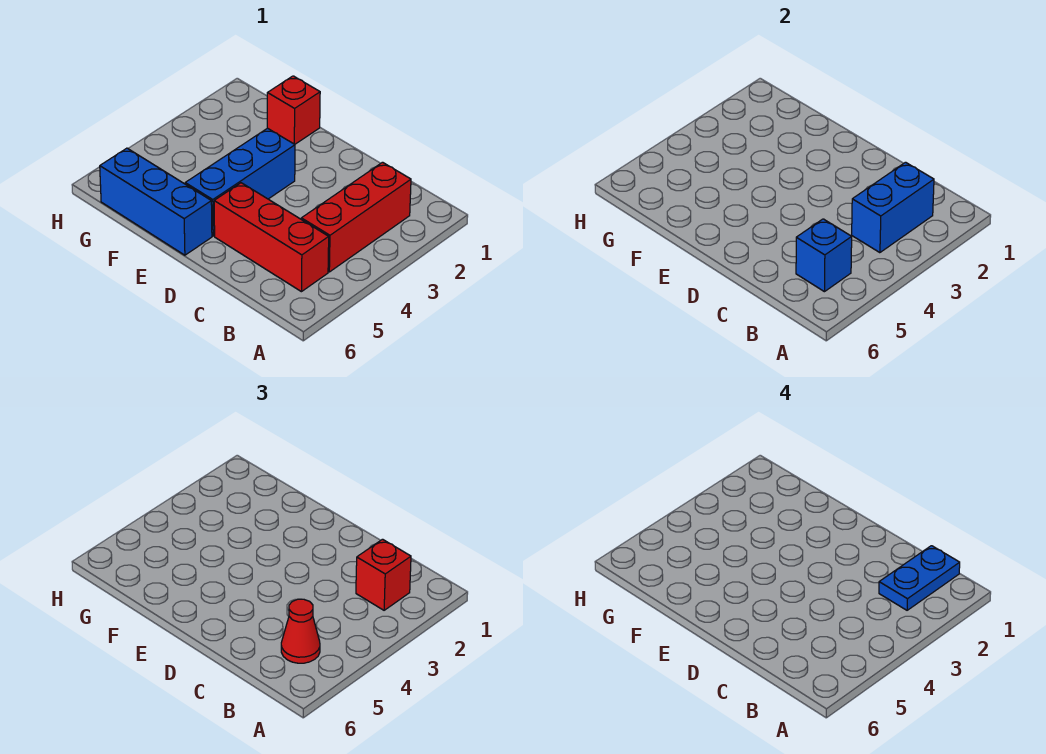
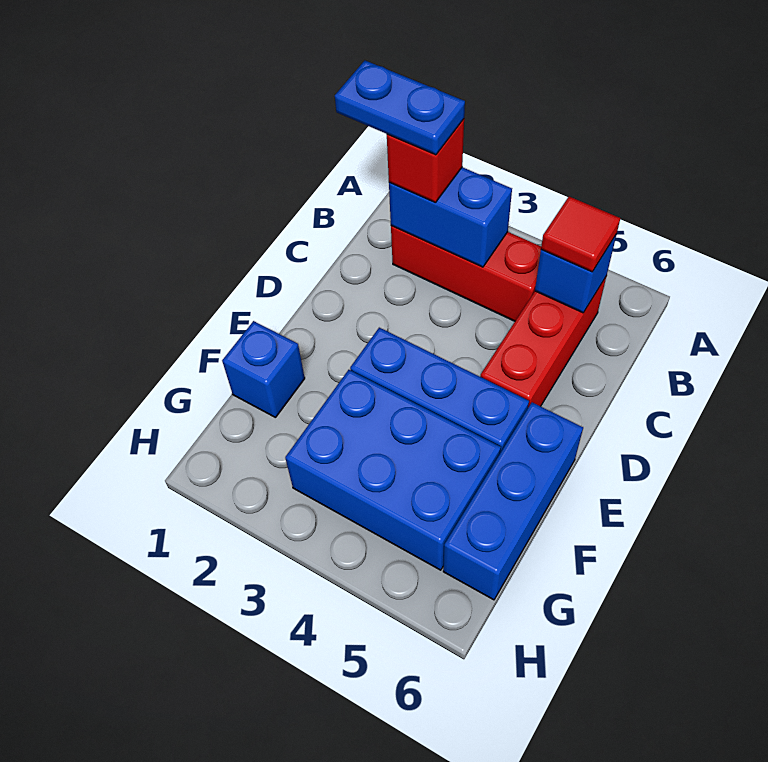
red cone B5 level 3 -> red tile B5 level 3
red brick F1 level 1 -> blue brick F1 level 1
none -> blue brick F3:G5 level 1

